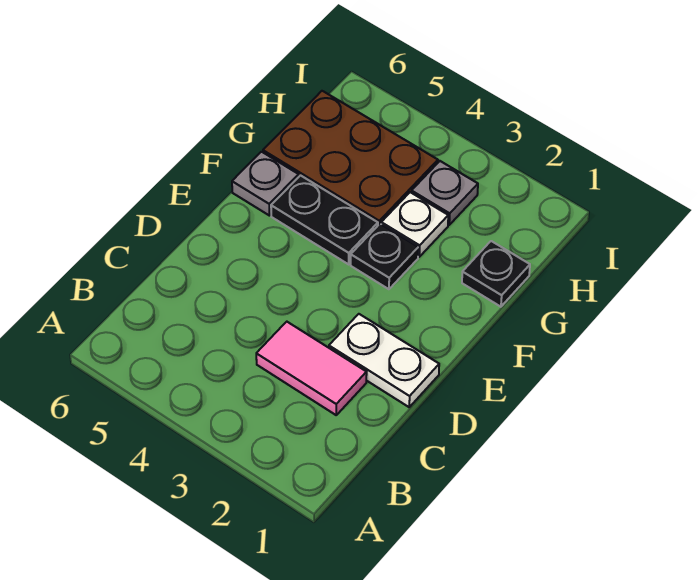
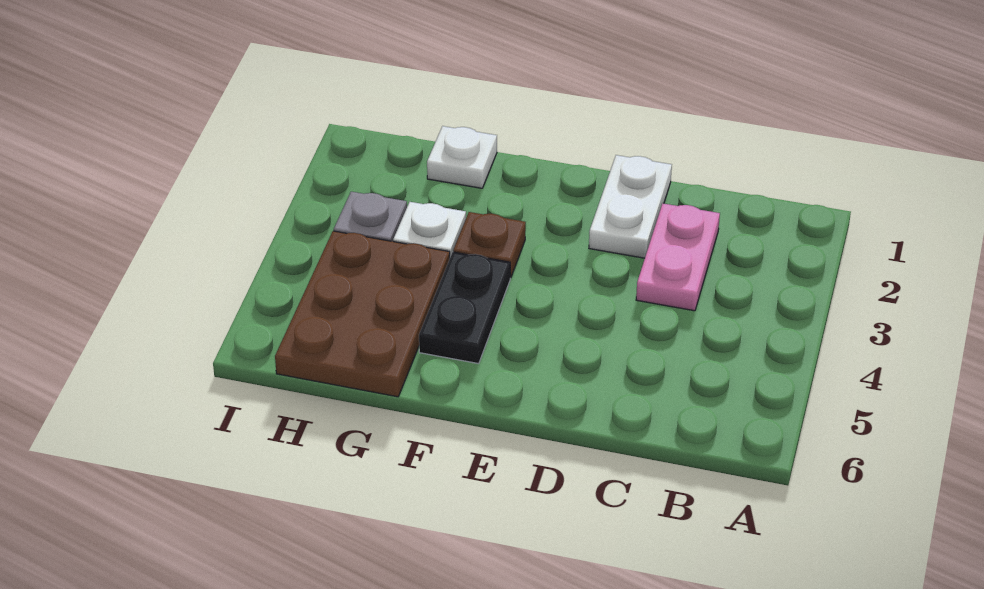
pink tile C2:C3 level 1 -> pink plate C2:C3 level 1
black plate F3 level 1 -> brown plate F3 level 1
grey plate F6 level 1 -> none
black plate G1 level 1 -> white plate G1 level 1

